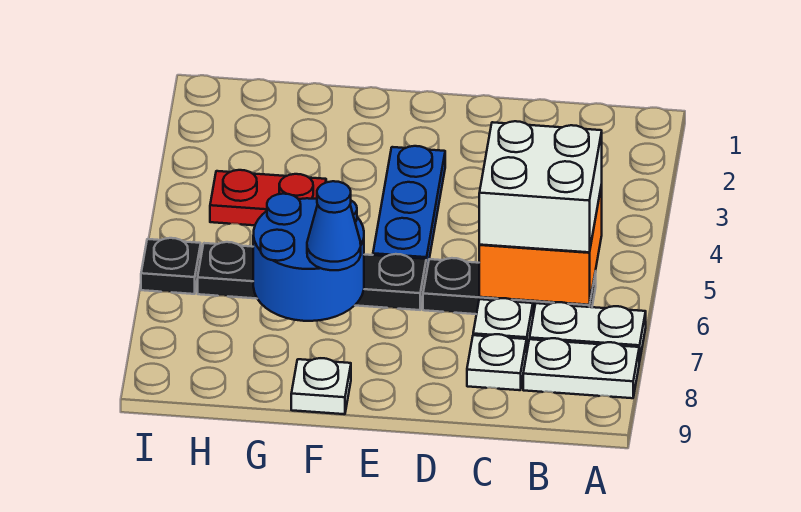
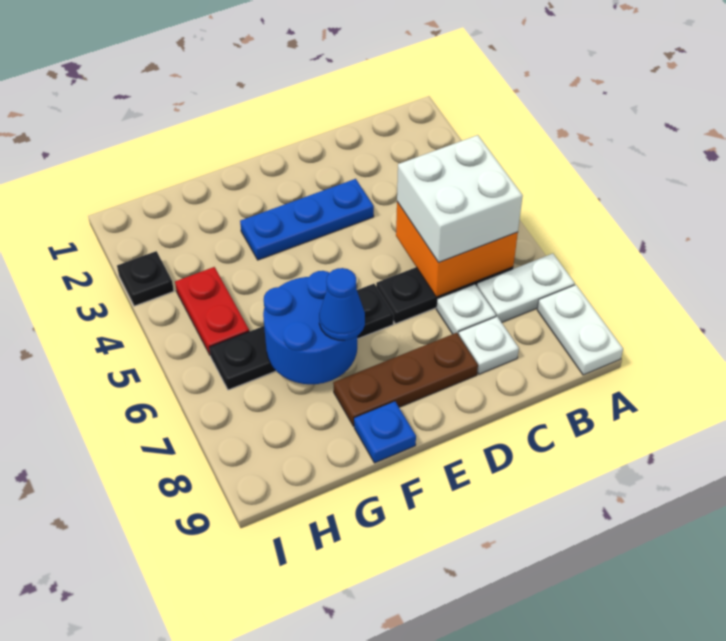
white plate A8:B8 level 1 -> white plate A8:A9 level 1
none -> brown plate D8:F8 level 1
blue plate E3:E5 level 1 -> blue plate D3:F3 level 1
white plate F9 level 1 -> blue plate F9 level 1
red plate G4:H4 level 1 -> red plate H4:H5 level 1
black plate I6 level 1 -> black plate I3 level 1

